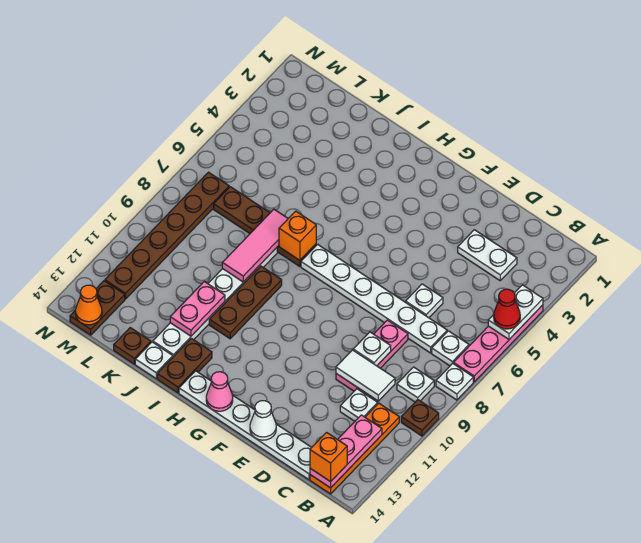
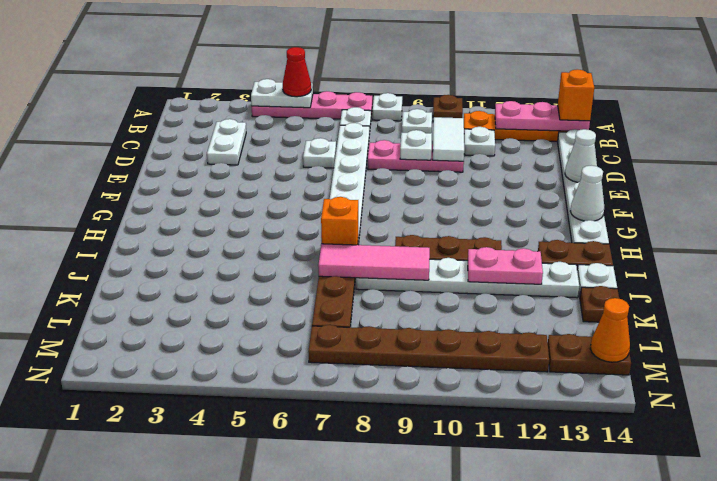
pink cone G14 level 2 -> white cone G14 level 2

